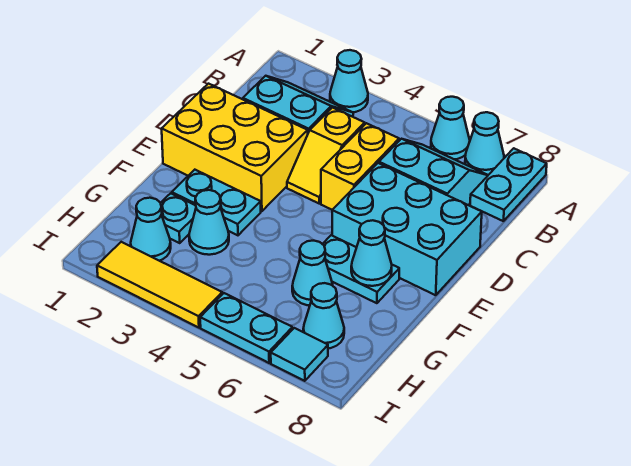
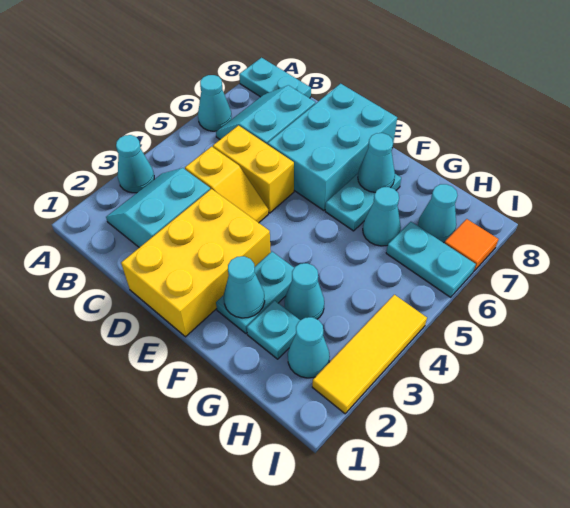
cyan cone A7 level 1 -> cyan cone F2 level 2
cyan plate I5:I6 level 1 -> cyan plate H6:I6 level 1
cyan tile I7 level 1 -> orange tile I7 level 1

